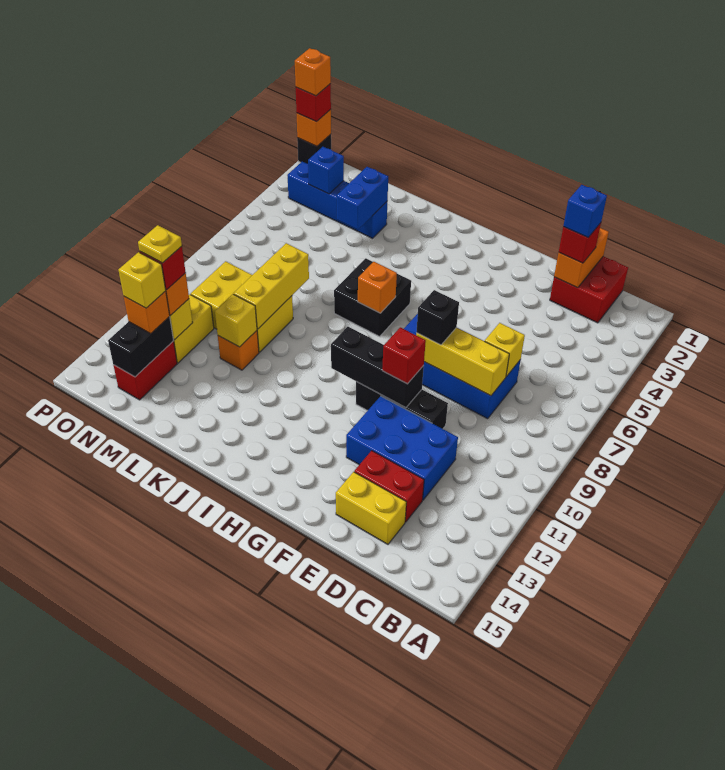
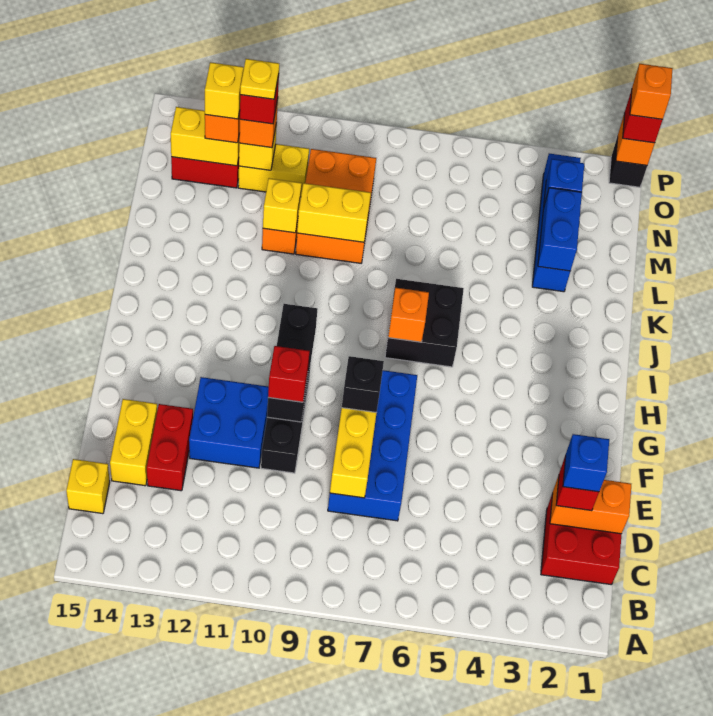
yellow brick D7 level 2 -> yellow brick C15 level 1
blue brick D11:F12 level 1 -> blue brick E11:F12 level 1
blue brick L3:L4 level 2 -> blue brick L3:M3 level 2
yellow brick L8:L10 level 2 -> yellow brick L9:L10 level 2
yellow brick L9:N10 level 1 -> orange brick L9:N10 level 1
black brick N13:N14 level 2 -> yellow brick N13:N14 level 2

